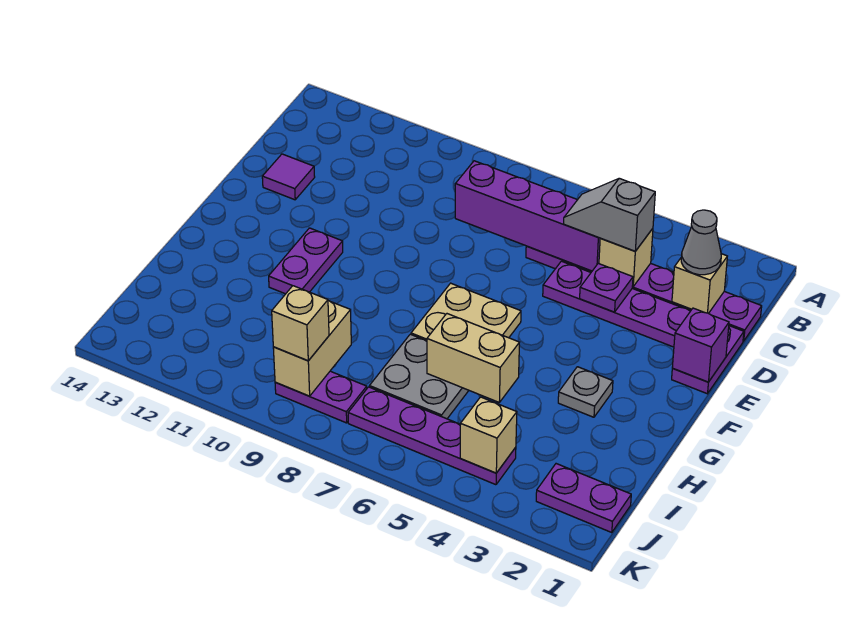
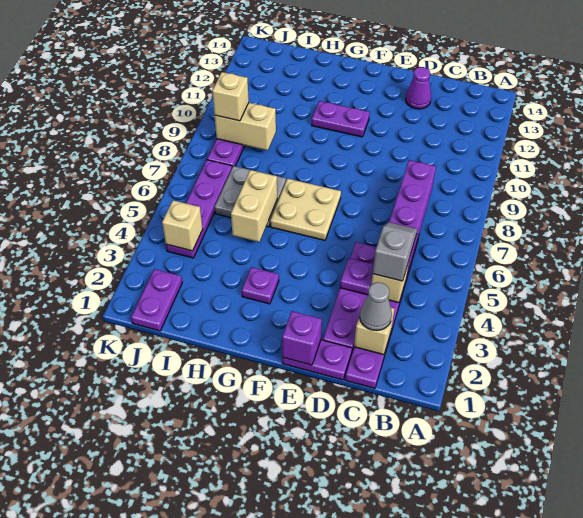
purple tile D13 level 1 -> purple cone D13 level 1
grey plate G3 level 1 -> purple plate G3 level 1

